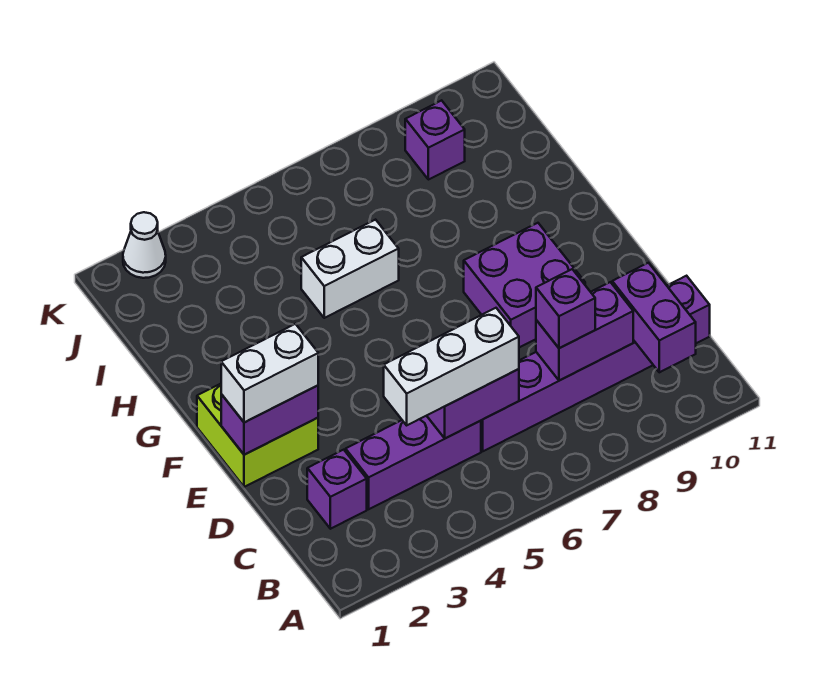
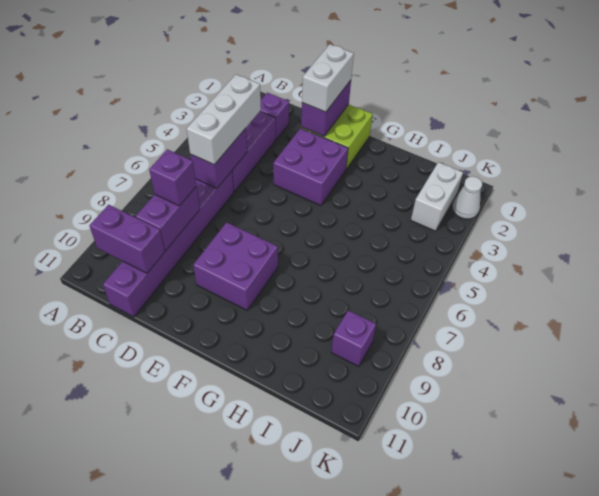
none -> purple brick E3:F4 level 1
white brick H5:H6 level 1 -> white brick J2:J3 level 1

